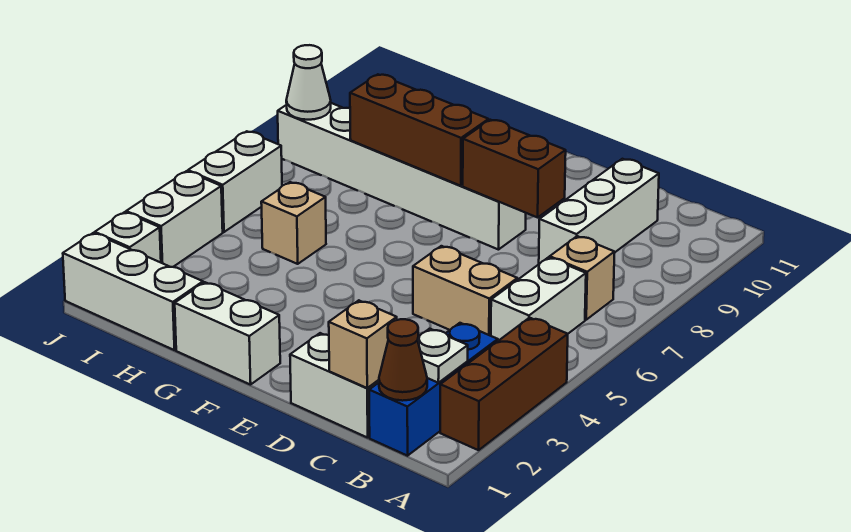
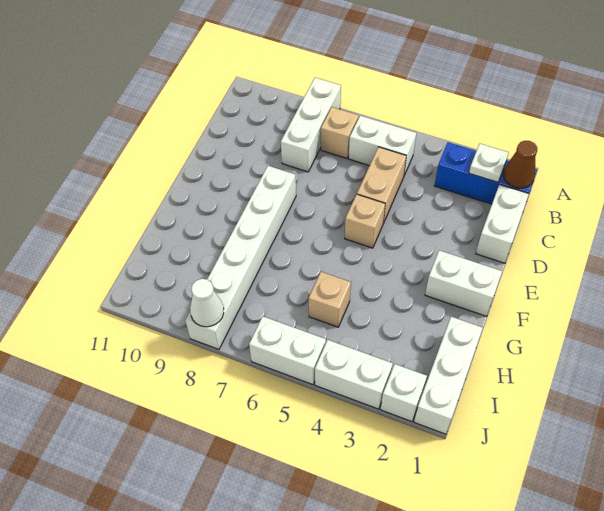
brown brick A2:A4 level 1 -> none
tan brick C1 level 2 -> tan brick E5 level 1
white brick C8:C10 level 1 -> white brick A8:C8 level 1
brown brick D8:E8 level 2 -> none
white brick F1:G1 level 1 -> white brick F1:F2 level 1
brown brick F8:H8 level 2 -> none

